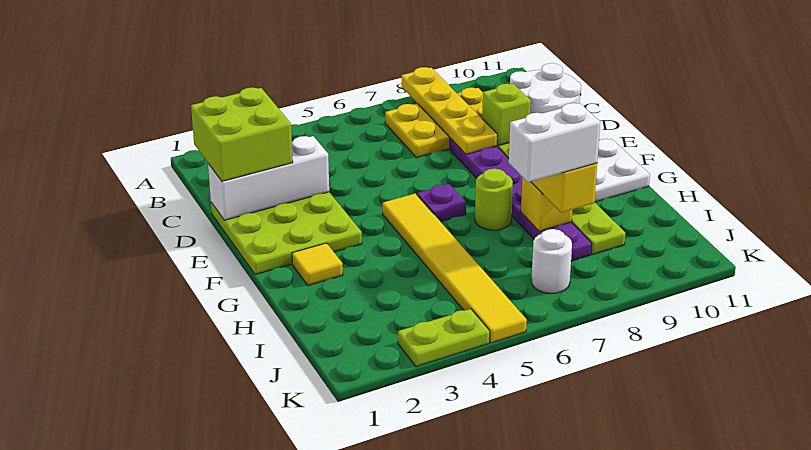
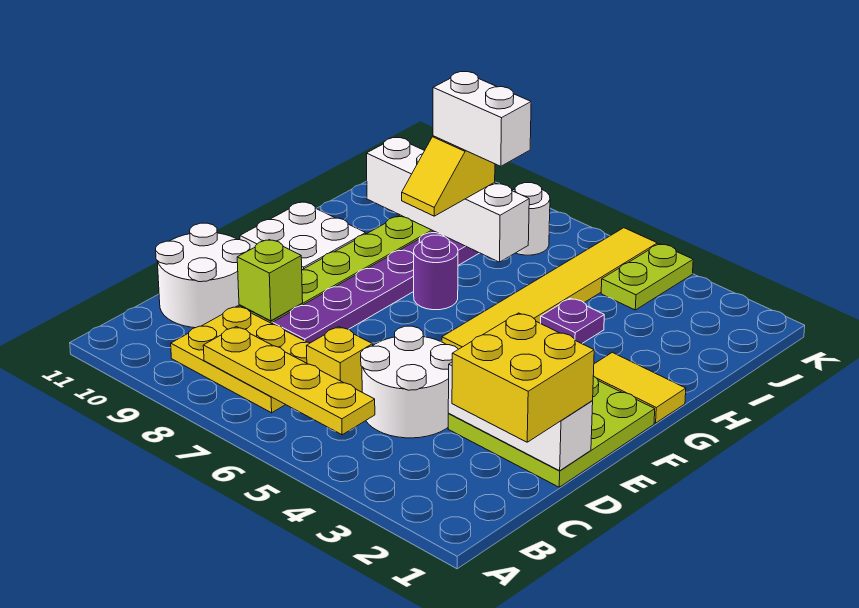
yellow plate A8:D8 level 2 -> yellow plate B5:B8 level 2
lime brick C1:D2 level 3 -> yellow brick C1:D2 level 3
none -> white round brick C4:D5 level 1
purple plate F6 level 1 -> purple plate H4 level 1
yellow tile G2 level 1 -> yellow tile G1:G2 level 1
lime round brick G7 level 1 -> purple round brick G7 level 1
yellow brick H8 level 2 -> yellow brick C6 level 1
none -> white brick I7:I10 level 2
lime plate K3:K4 level 1 -> lime plate J4:K4 level 1

